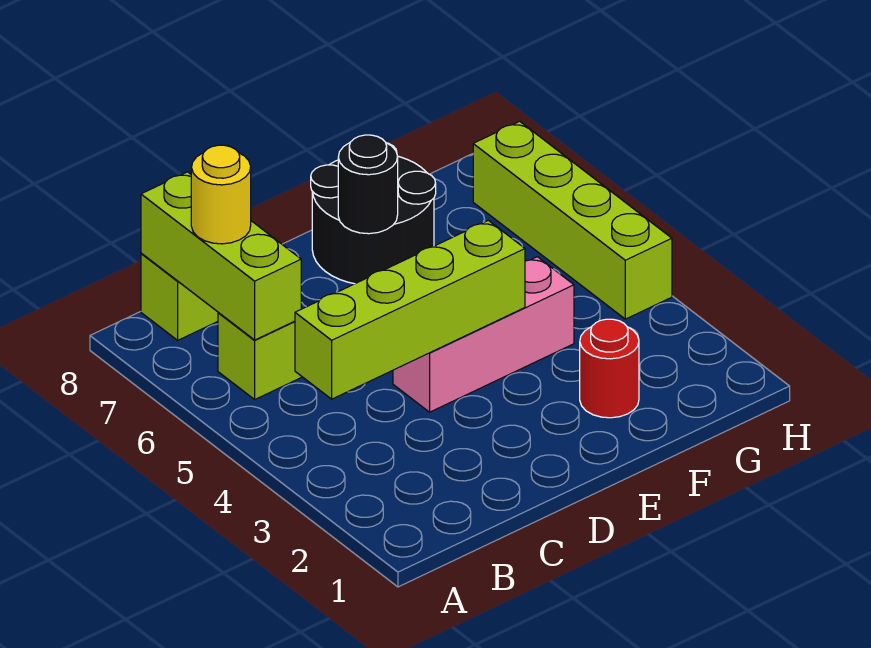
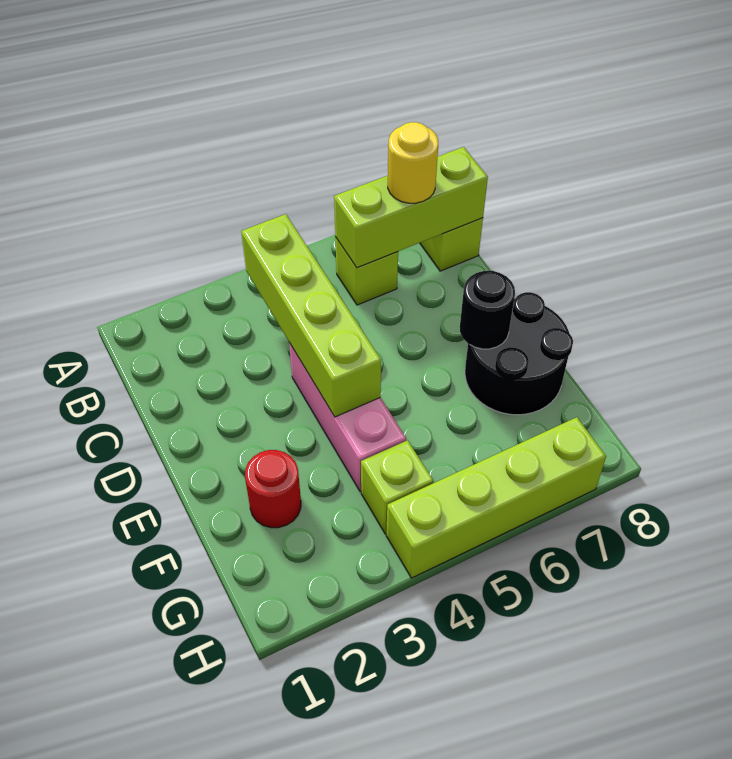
none -> lime brick G4 level 1

